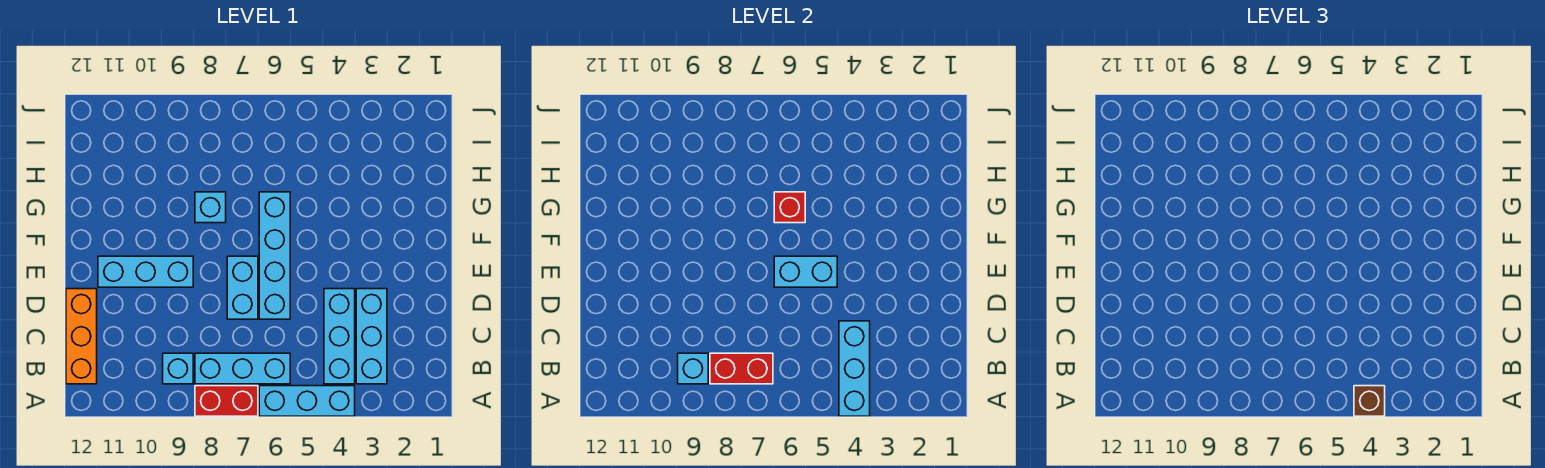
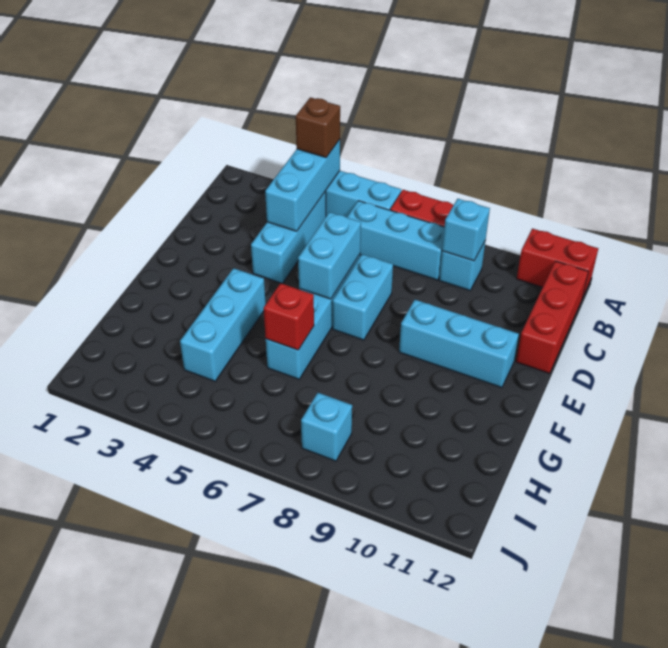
cyan brick B3:D3 level 1 -> cyan brick F4:H4 level 1
red brick B7:B8 level 2 -> red brick A11:A12 level 1
orange brick B12:D12 level 1 -> red brick B12:D12 level 1
cyan brick E5:E6 level 2 -> cyan brick D6:E6 level 2
cyan brick G8 level 1 -> cyan brick I8 level 1

